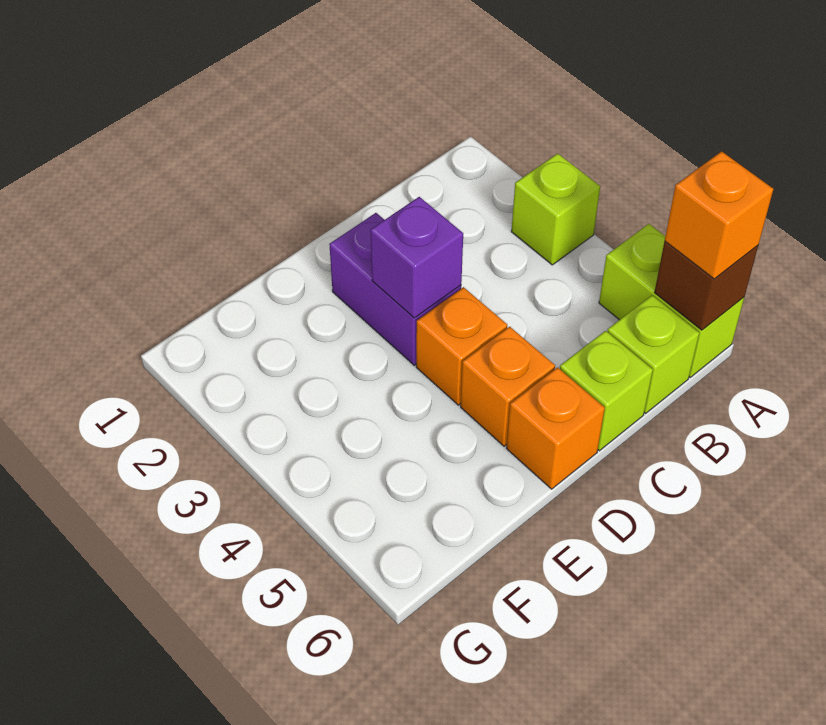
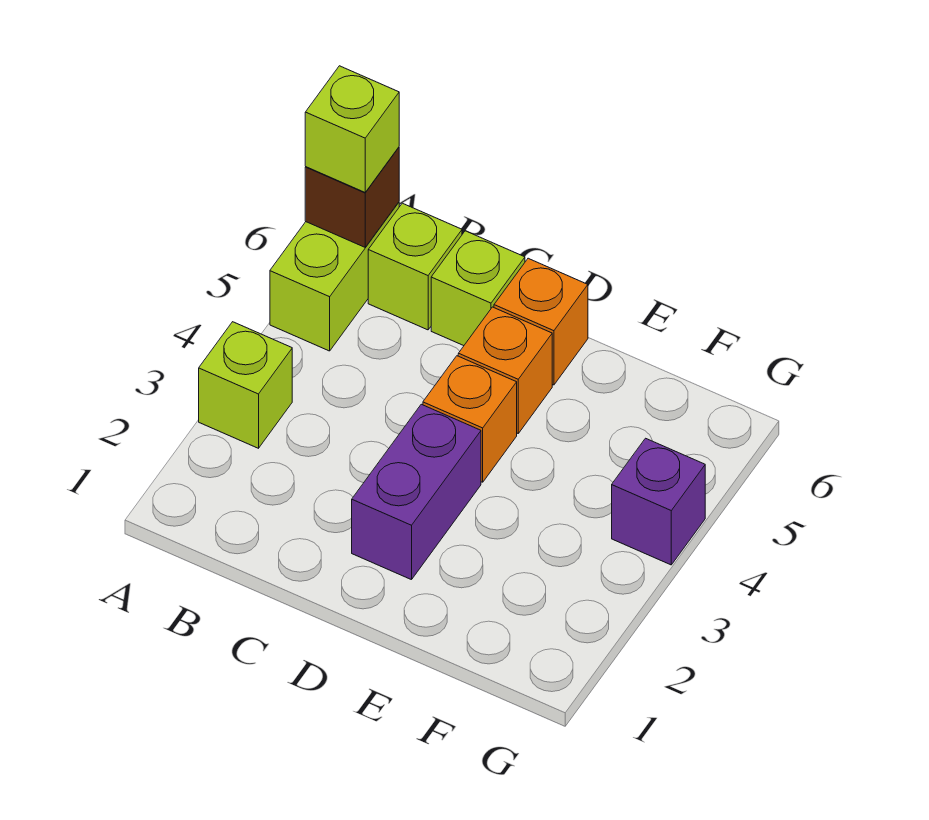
orange brick A6 level 3 -> lime brick A6 level 3
purple brick D3 level 2 -> purple brick G4 level 1

